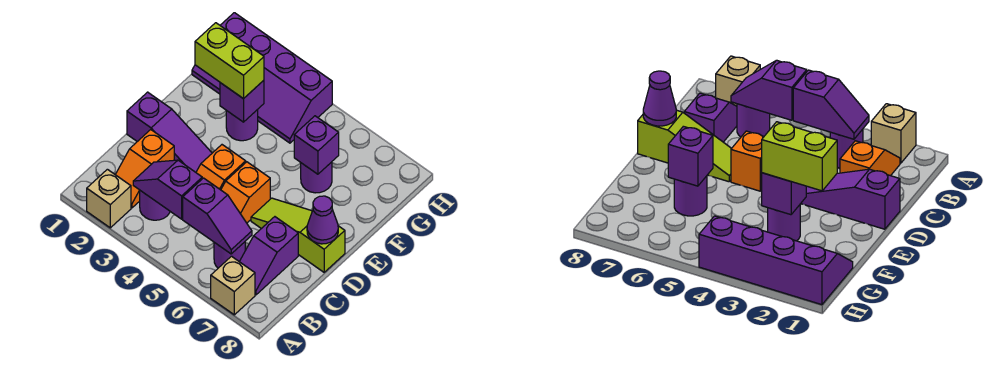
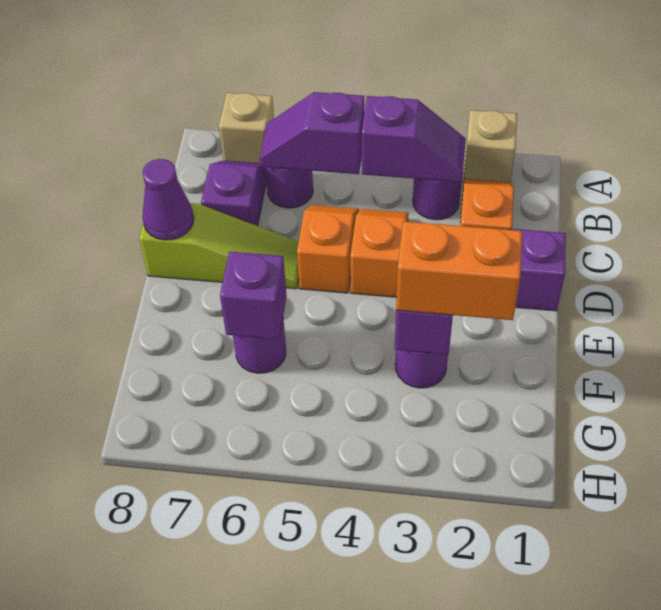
lime brick F2:F3 level 3 -> orange brick F2:F3 level 3
purple slope G1:H4 level 1 top H -> none

